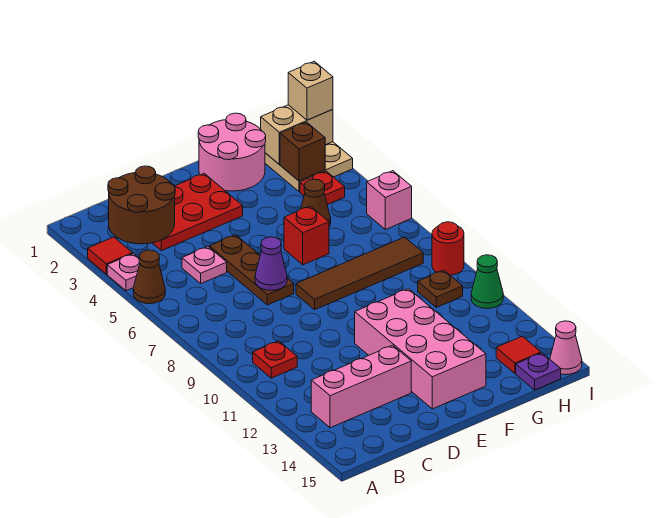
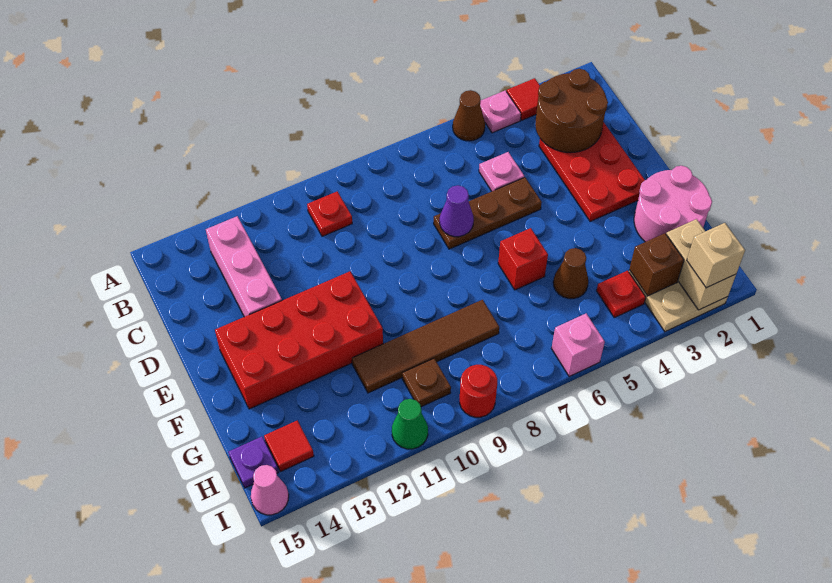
brown tile E8:H8 level 1 -> brown tile G8:G11 level 1
pink brick E11:F14 level 1 -> red brick E11:F14 level 1

